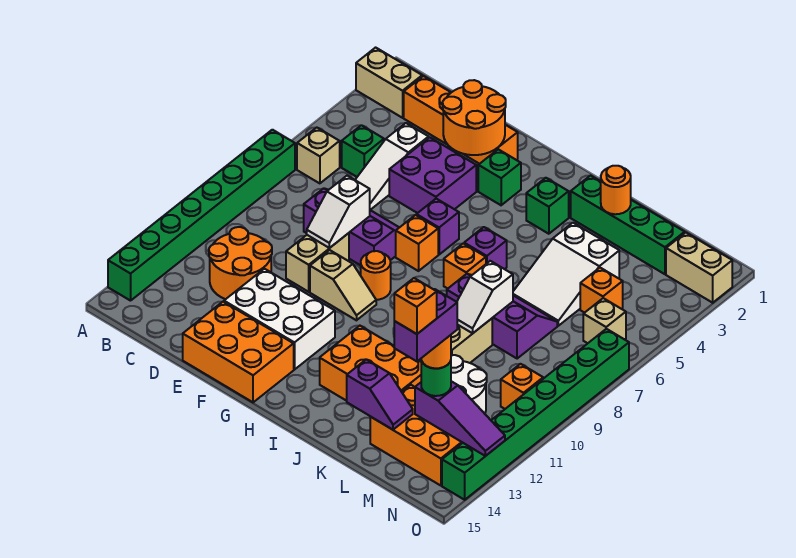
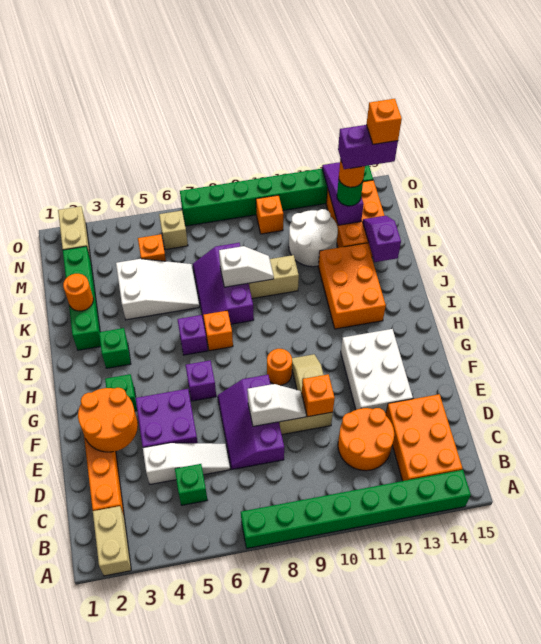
tan brick B6 level 1 -> none
orange brick E14:G15 level 1 -> orange brick B13:D14 level 1
orange brick G7 level 1 -> orange brick E10 level 2

